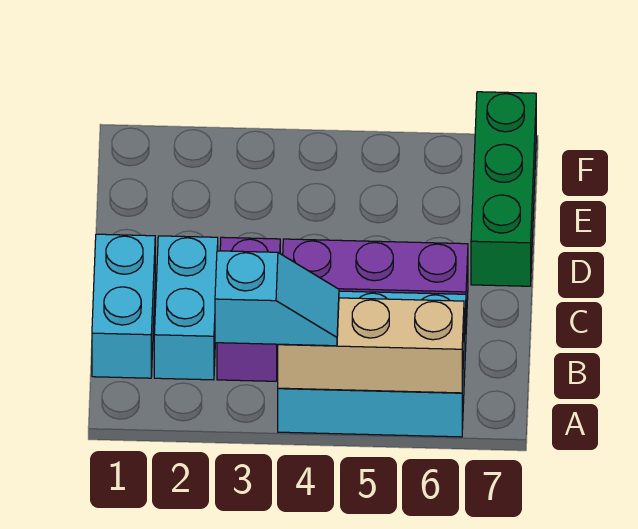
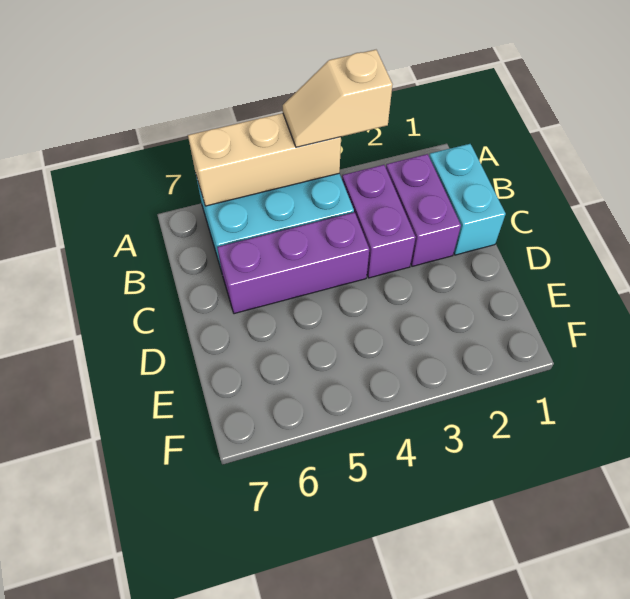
cyan slope A3:A4 level 3 top 3 -> tan slope A3:A4 level 3 top 3
cyan brick B2:C2 level 1 -> purple brick B2:C2 level 1
green brick D7:F7 level 1 -> none

